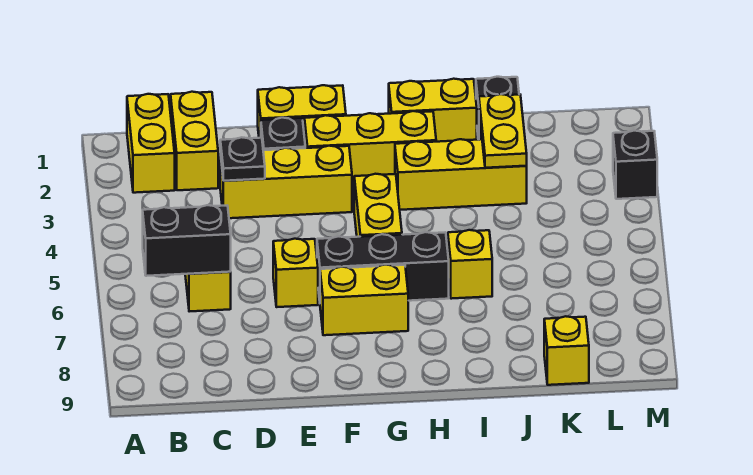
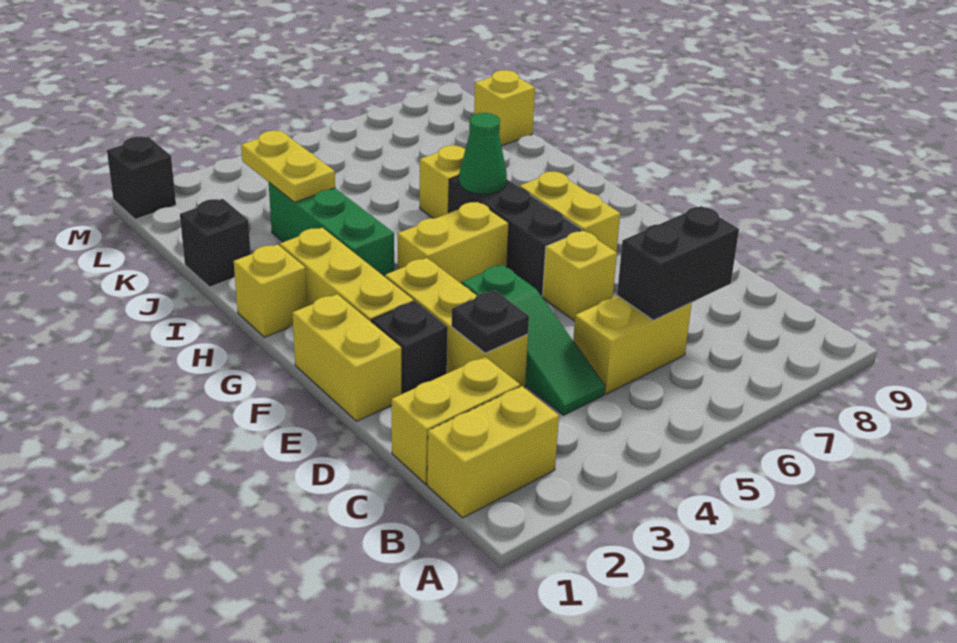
black brick B6:C6 level 2 -> black brick C6:C7 level 2
none -> green slope C4:E4 level 1 top E
yellow brick H1:I1 level 1 -> yellow brick H1 level 1
yellow brick H3:J3 level 1 -> green brick H3:J3 level 1
none -> green cone H6 level 2
yellow plate J2:J3 level 2 -> yellow plate J3:K3 level 2
black brick M3 level 1 -> black brick M1 level 1

